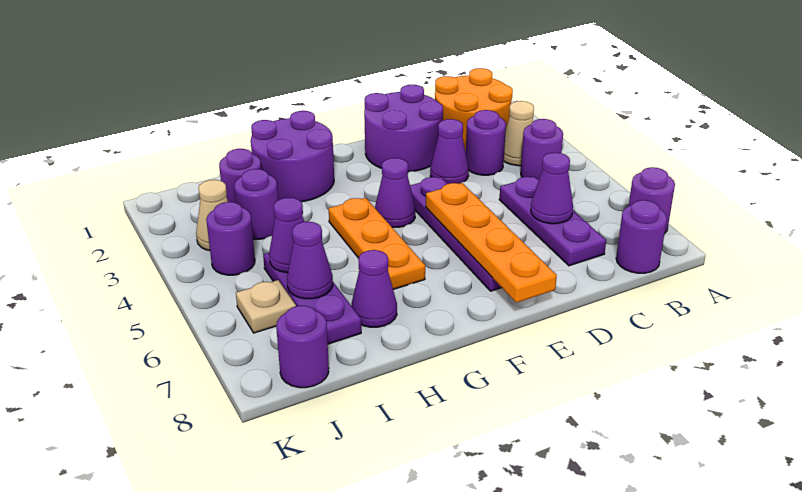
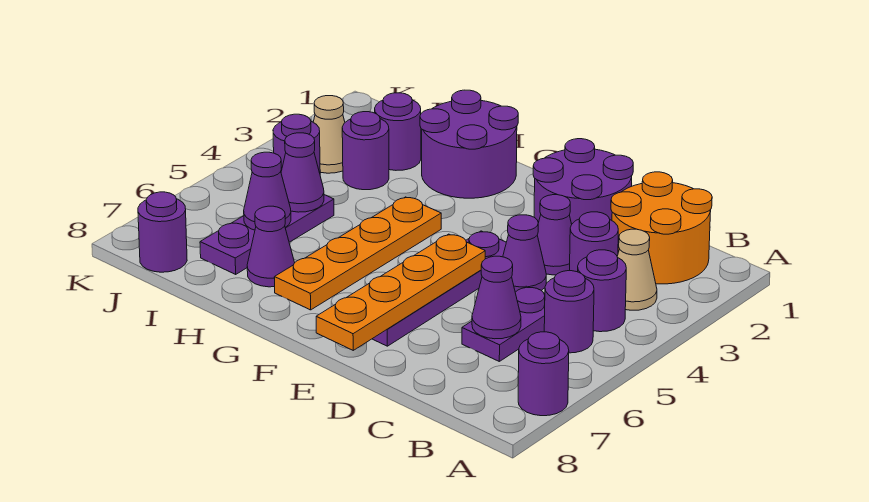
purple round brick B8 level 1 -> purple round brick B5 level 1
purple plate C5:C7 level 1 -> purple plate C5:C6 level 1
purple cone F4 level 1 -> purple cone D4 level 1
orange plate G4:G6 level 1 -> orange plate G4:G7 level 1
tan plate J6 level 1 -> none

